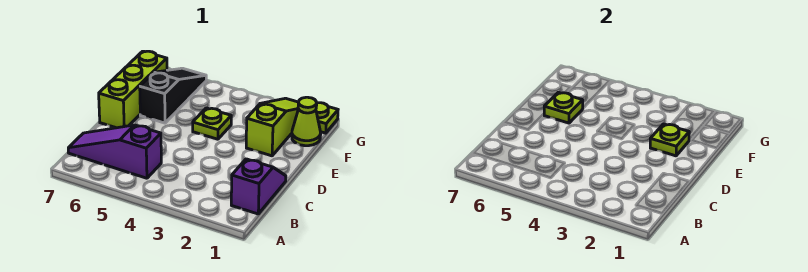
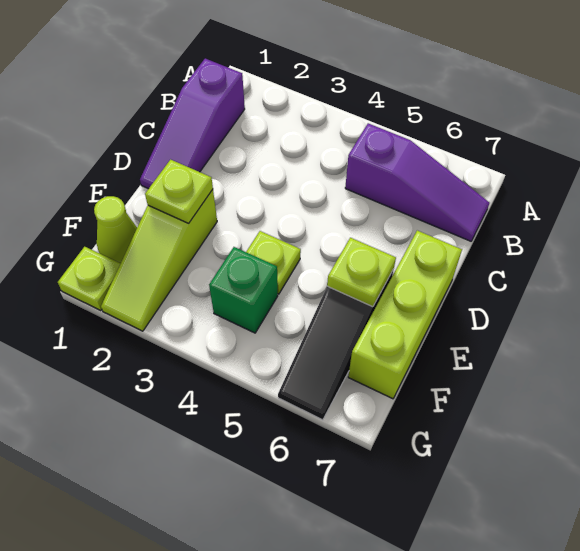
purple slope B1:C1 level 1 top B -> purple slope B1:D1 level 1 top B
none -> green brick F4 level 1

